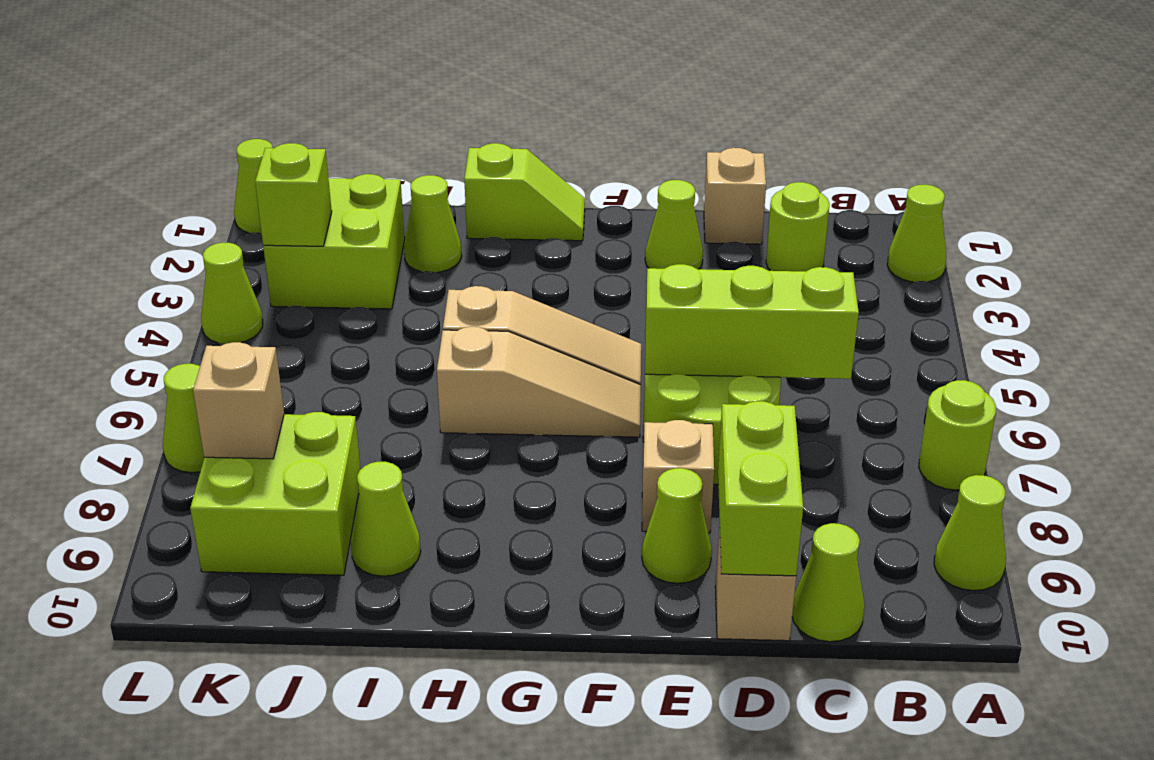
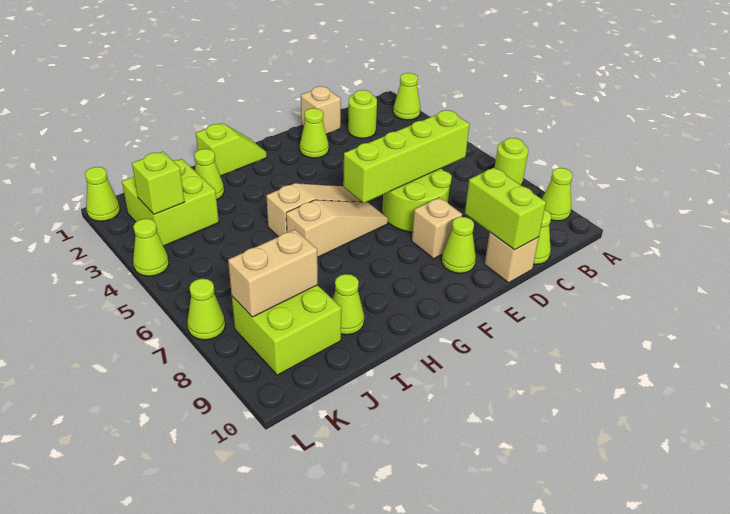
lime brick C6:E6 level 2 -> lime brick C6:F6 level 2
tan brick K8 level 2 -> tan brick J8:K8 level 2

